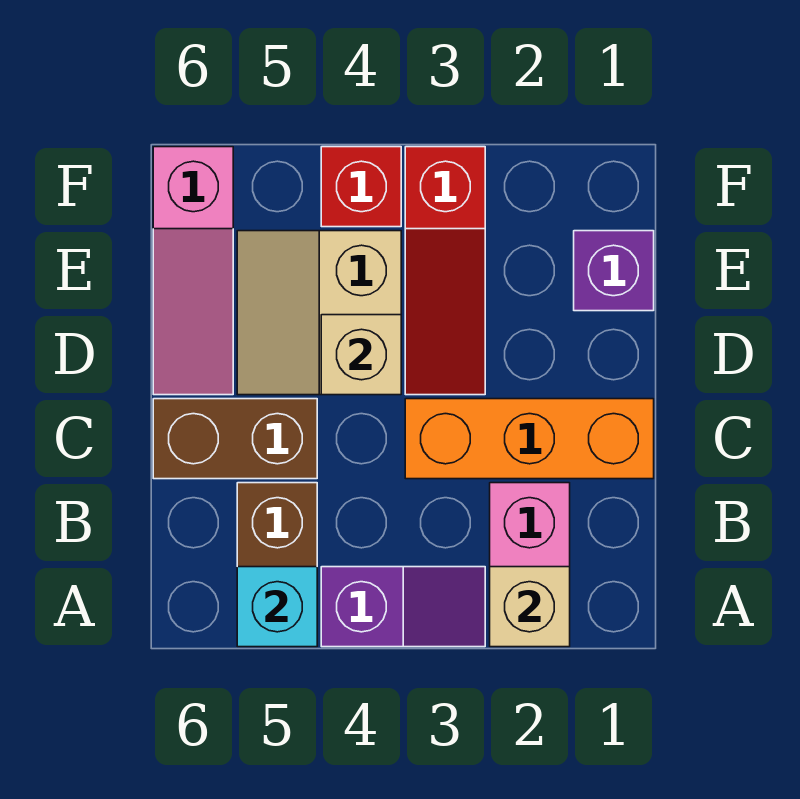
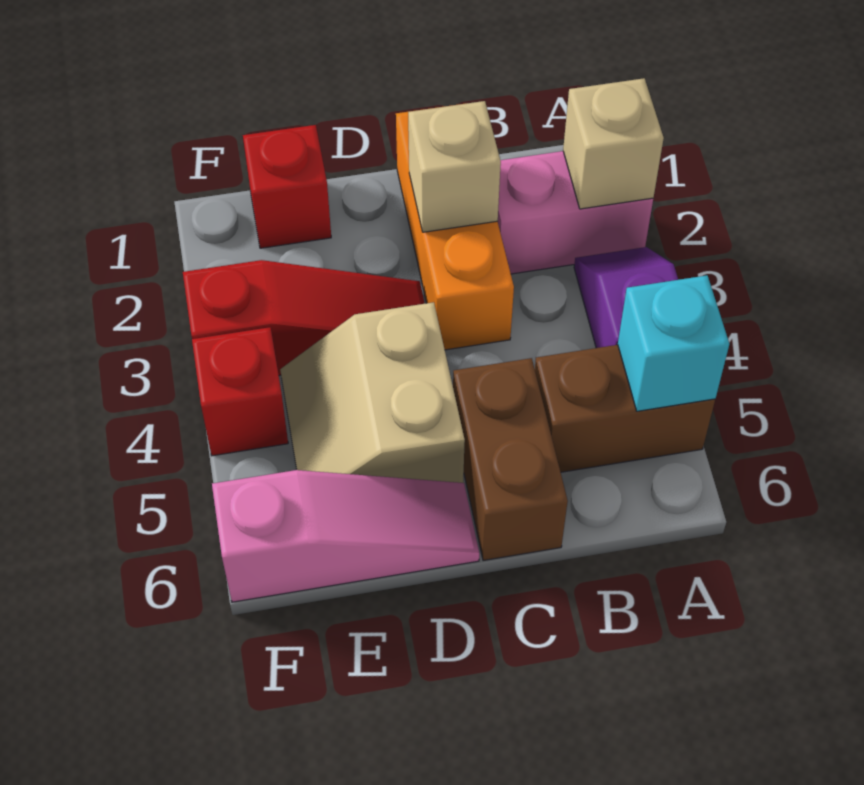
tan slope D4:E5 level 1 top 4 -> tan slope D4:E5 level 1 top D
tan brick D4 level 2 -> tan brick C2 level 2
purple brick E1 level 1 -> red brick E1 level 1

